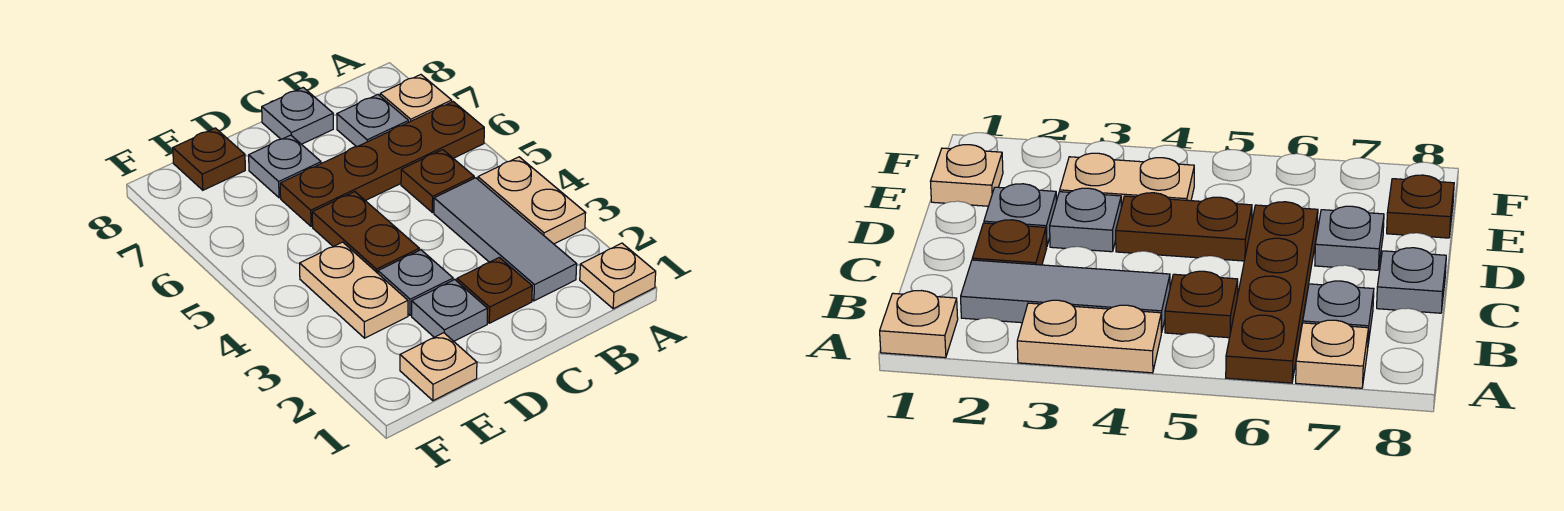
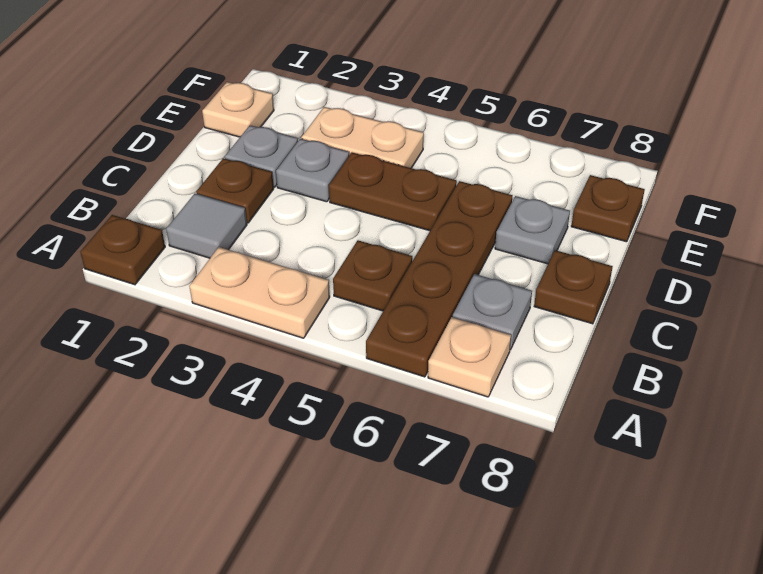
tan plate A1 level 1 -> brown plate A1 level 1
grey tile B2:B4 level 1 -> grey tile B2 level 1
grey plate C8 level 1 -> brown plate C8 level 1

